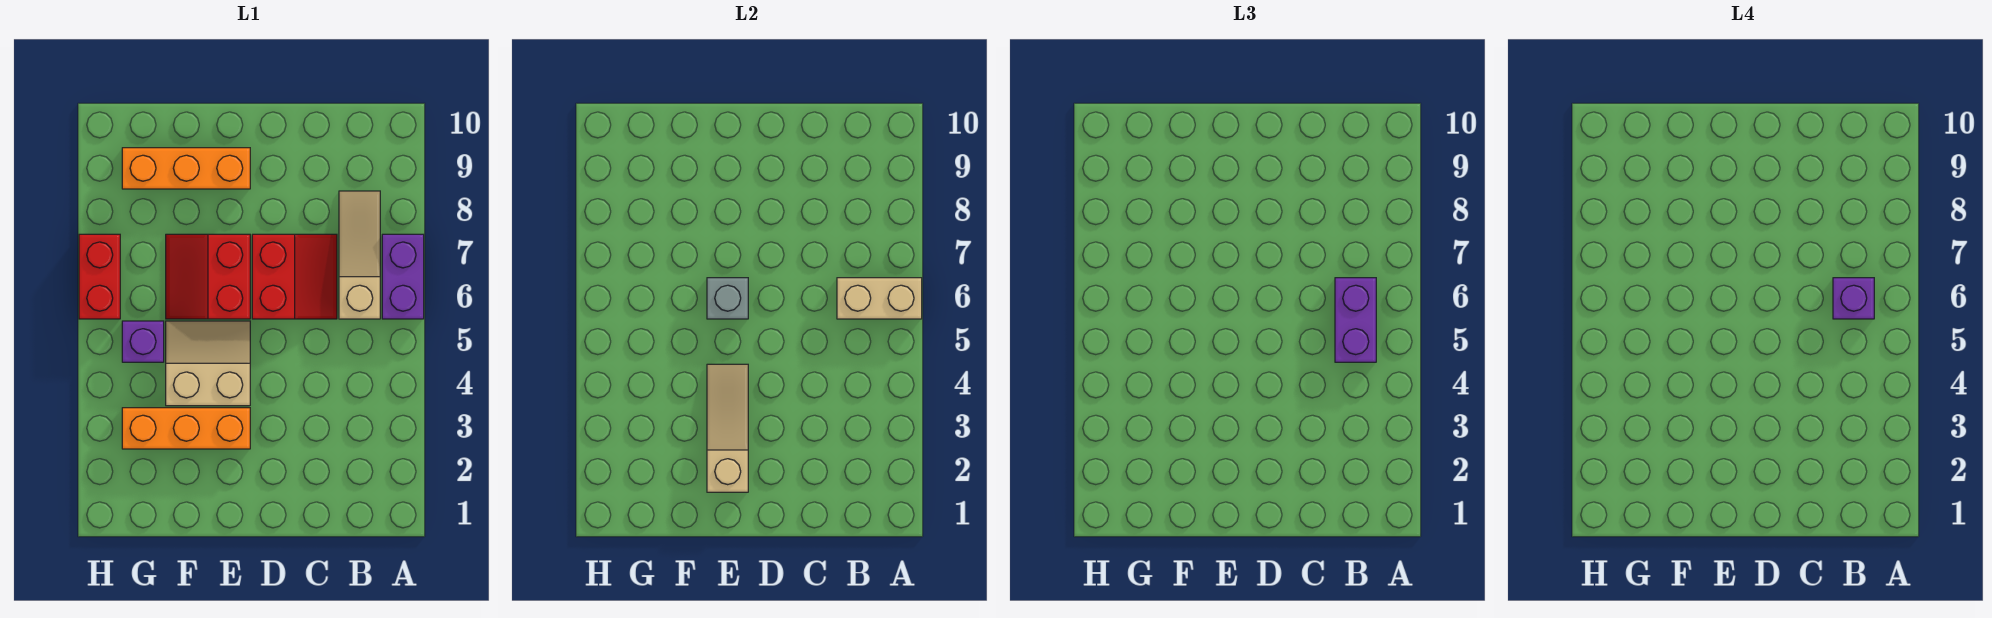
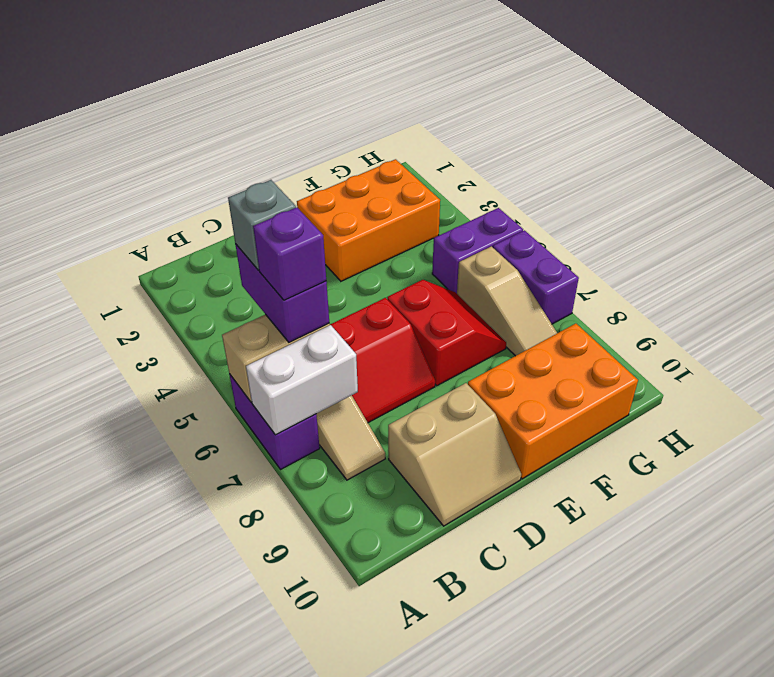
none -> white brick A7:B7 level 2
red slope C6:D7 level 1 top D -> red slope C6:D7 level 1 top 6
tan slope E2:E4 level 2 top 2 -> tan slope G6:G8 level 1 top 6
orange brick E3:G3 level 1 -> orange brick E2:G3 level 1
tan slope E4:F5 level 1 top 4 -> tan slope C9:D10 level 1 top 9
grey brick E6 level 2 -> grey brick B5 level 4
orange brick E9:G9 level 1 -> orange brick E9:G10 level 1
purple brick G5 level 1 -> purple brick G5:H5 level 1
red brick H6:H7 level 1 -> purple brick H6:H7 level 1

